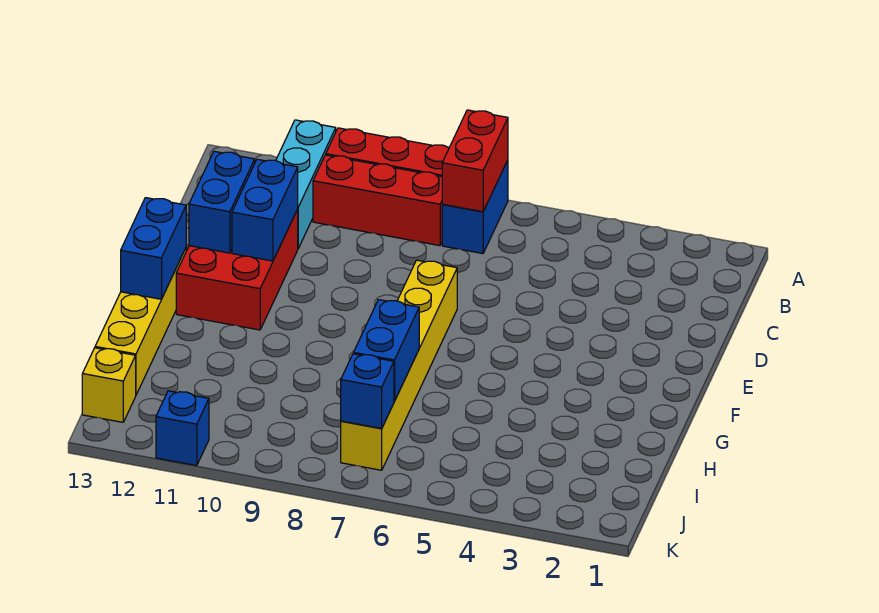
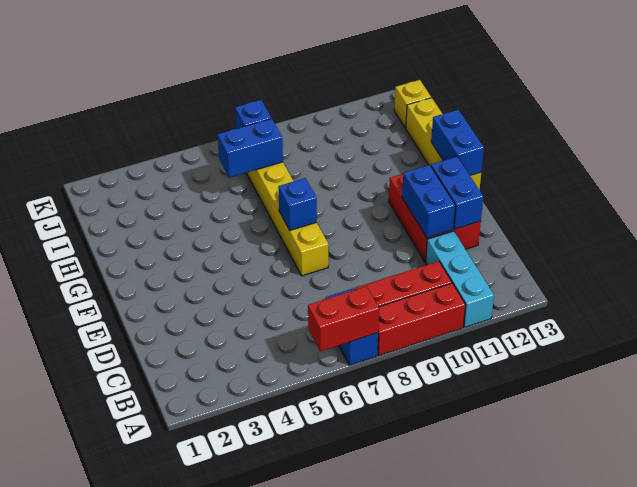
red brick A7:B7 level 2 -> red brick A6:A7 level 2
blue brick H7:I7 level 2 -> blue brick I6:I7 level 2
blue brick K11 level 1 -> blue brick F7 level 2

